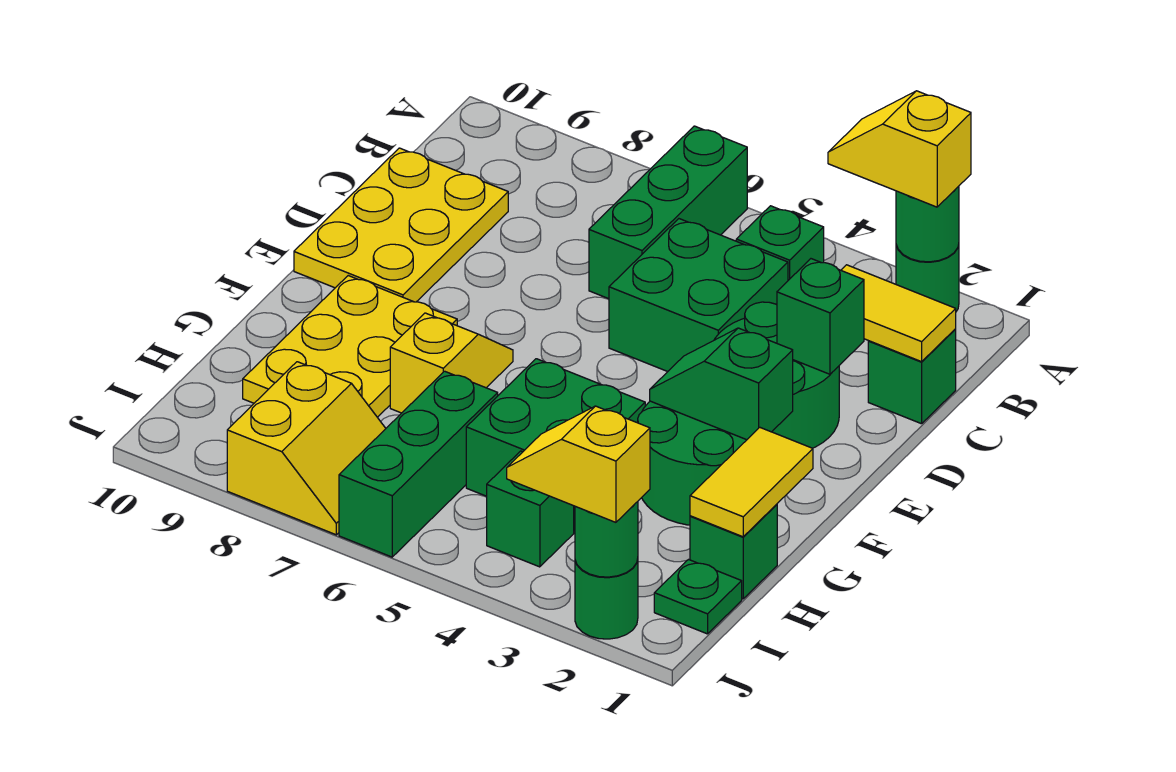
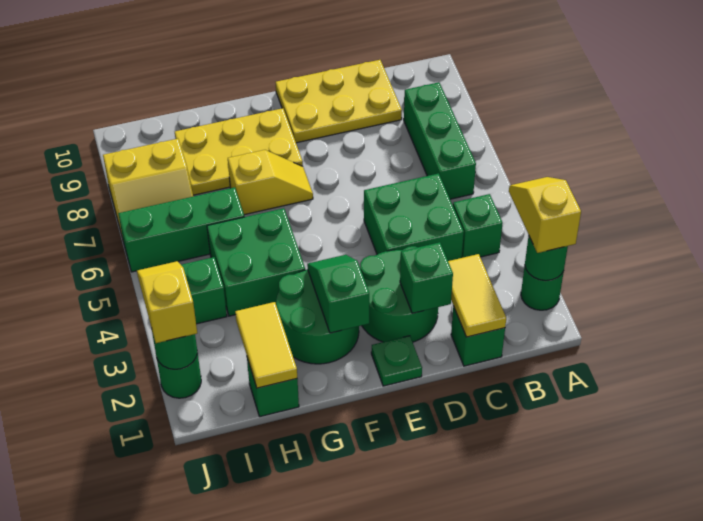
green brick A6:C6 level 1 -> green brick B6:B8 level 1
yellow tile G1:H1 level 2 -> yellow tile H1:H2 level 2
green plate I1 level 1 -> green plate E1 level 1

